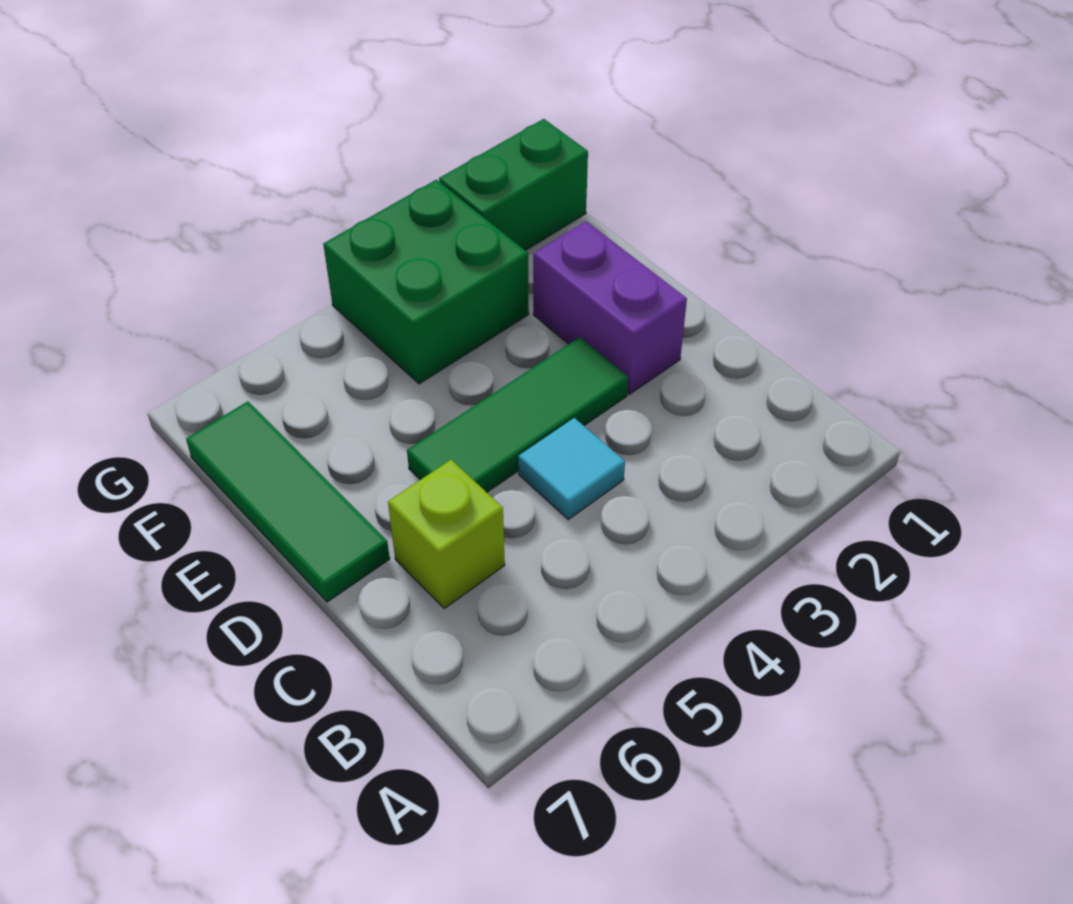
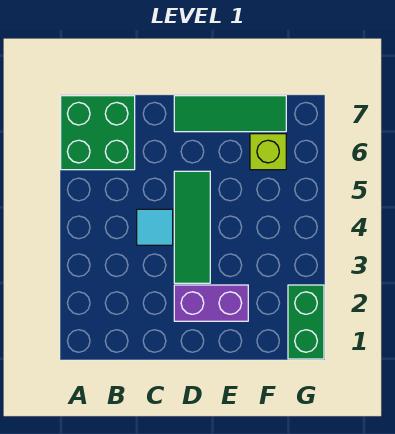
lime brick C6 level 1 -> lime brick F6 level 1
green brick F3:G4 level 1 -> green brick A6:B7 level 1

